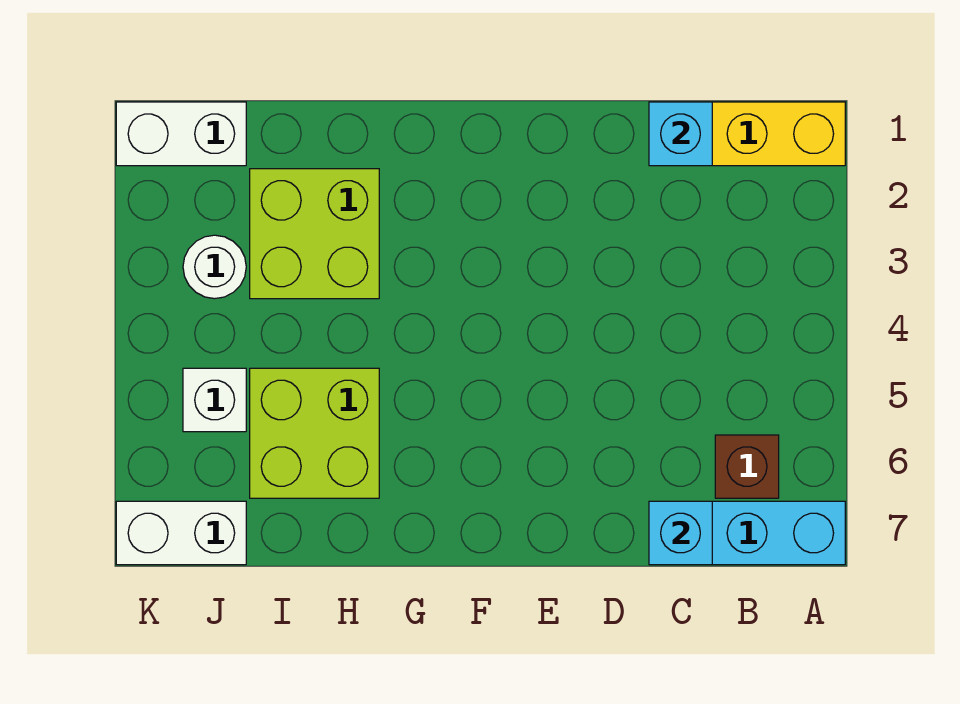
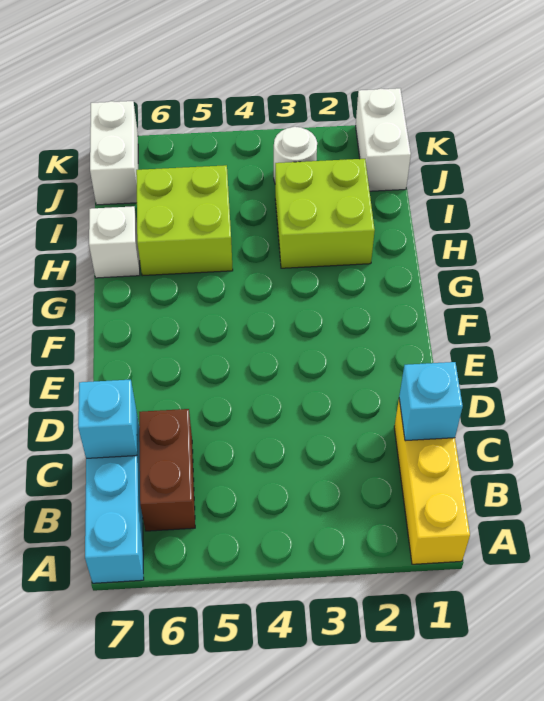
brown brick B6 level 1 -> brown brick B6:C6 level 1
white brick J5 level 1 -> white brick H7 level 1

